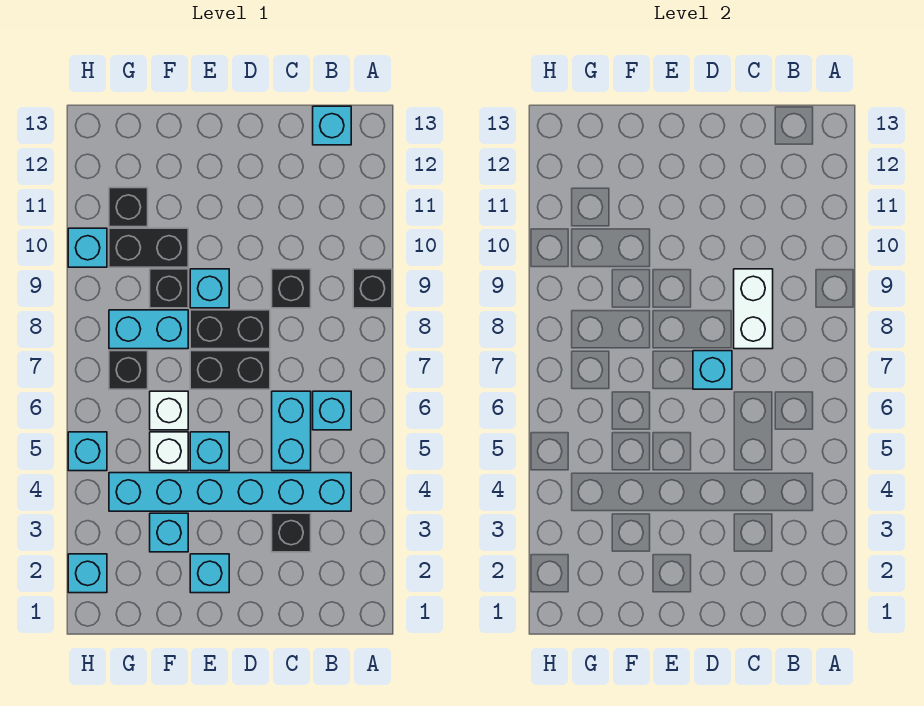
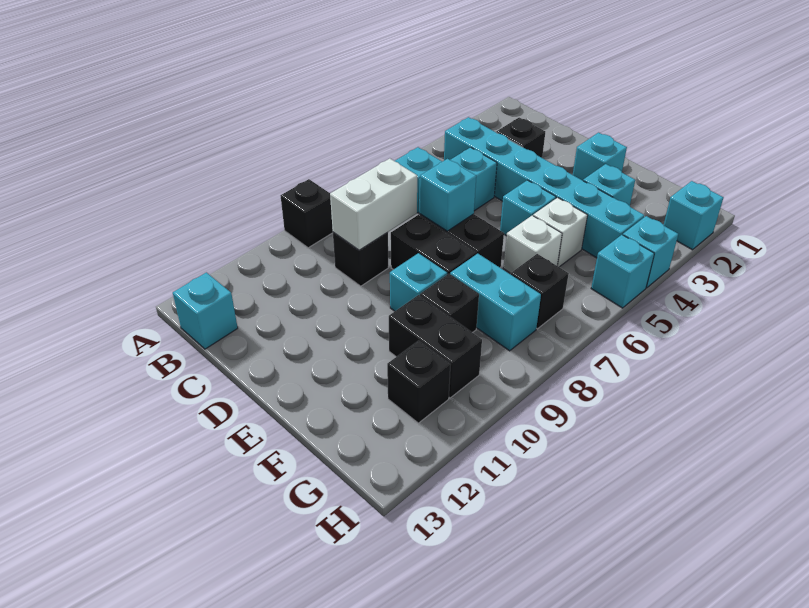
cyan brick H10 level 1 -> cyan brick H4 level 1

